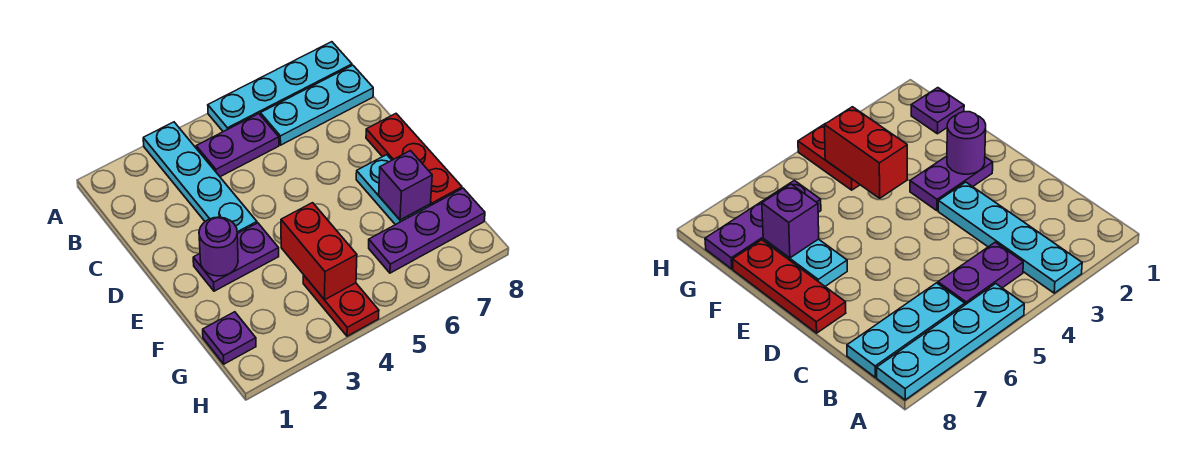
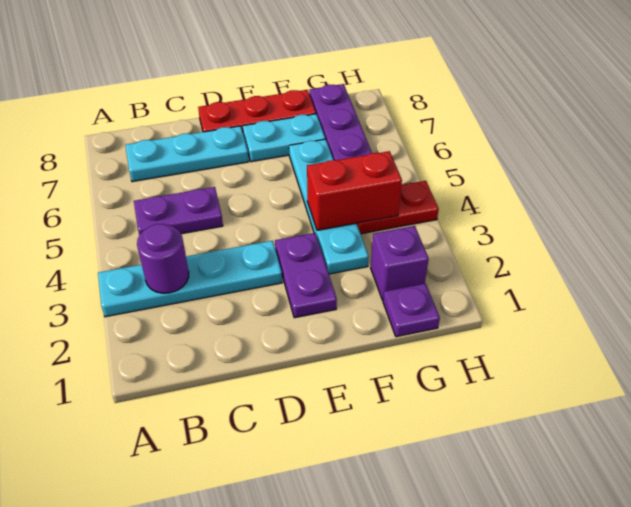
cyan plate A5:A8 level 1 -> cyan plate F3:F6 level 1
purple plate B4:B5 level 1 -> purple plate B5:C5 level 1
cyan plate B6:B8 level 1 -> cyan plate B7:D7 level 1
purple round brick E2 level 2 -> purple round brick B3 level 2
purple brick F7 level 2 -> purple brick G2 level 1

